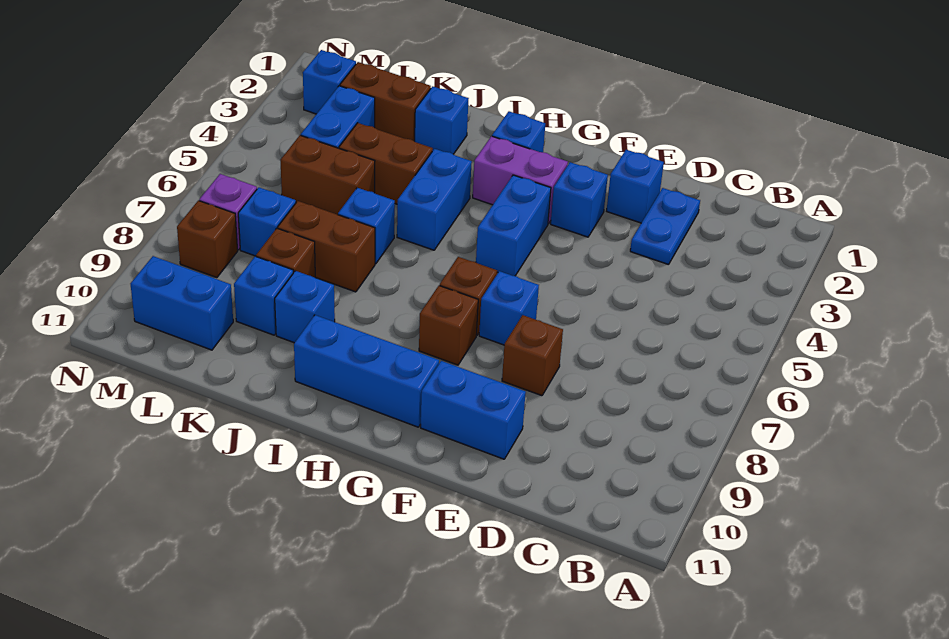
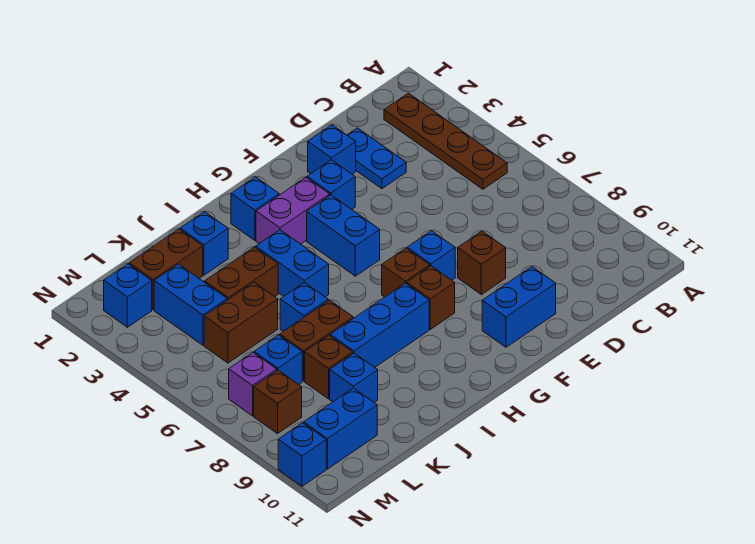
none -> brown plate B2:B5 level 1
blue brick G10:I10 level 1 -> blue brick H8:J8 level 1
blue brick J9 level 1 -> blue brick N10 level 1

